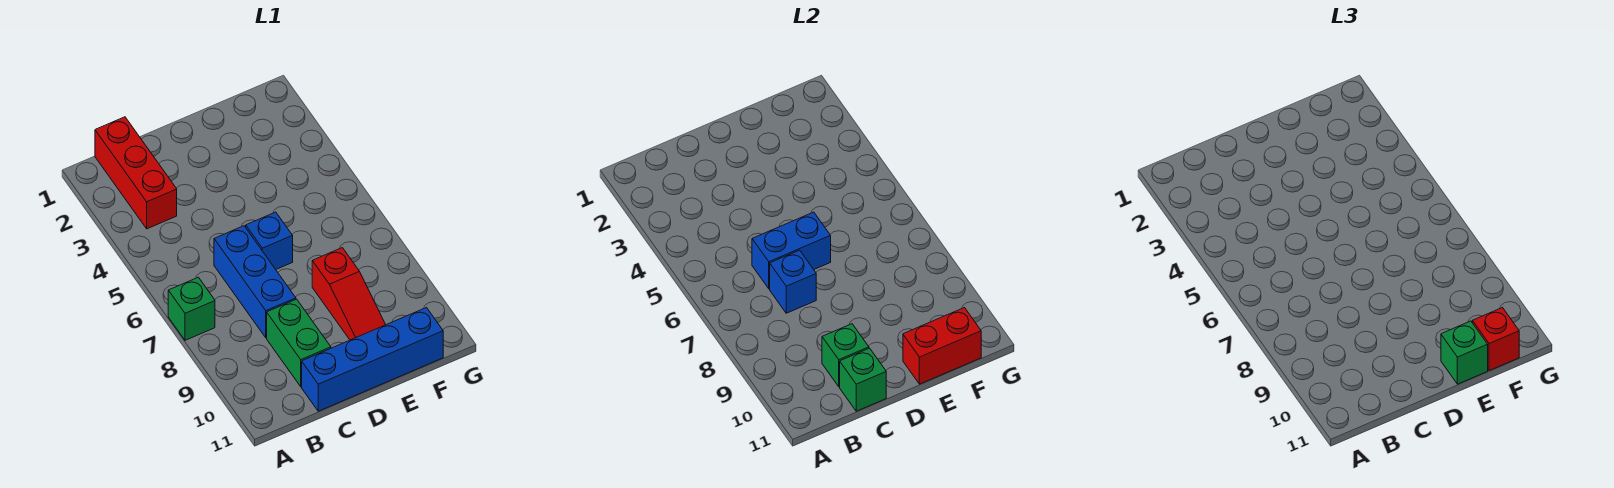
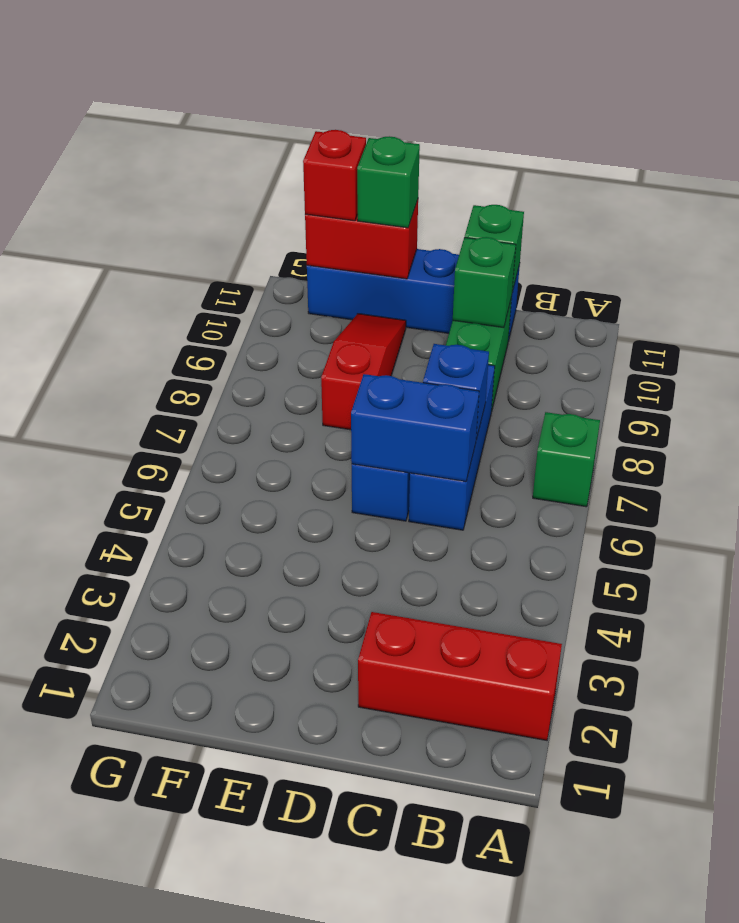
red brick B1:B3 level 1 -> red brick A2:C2 level 1

